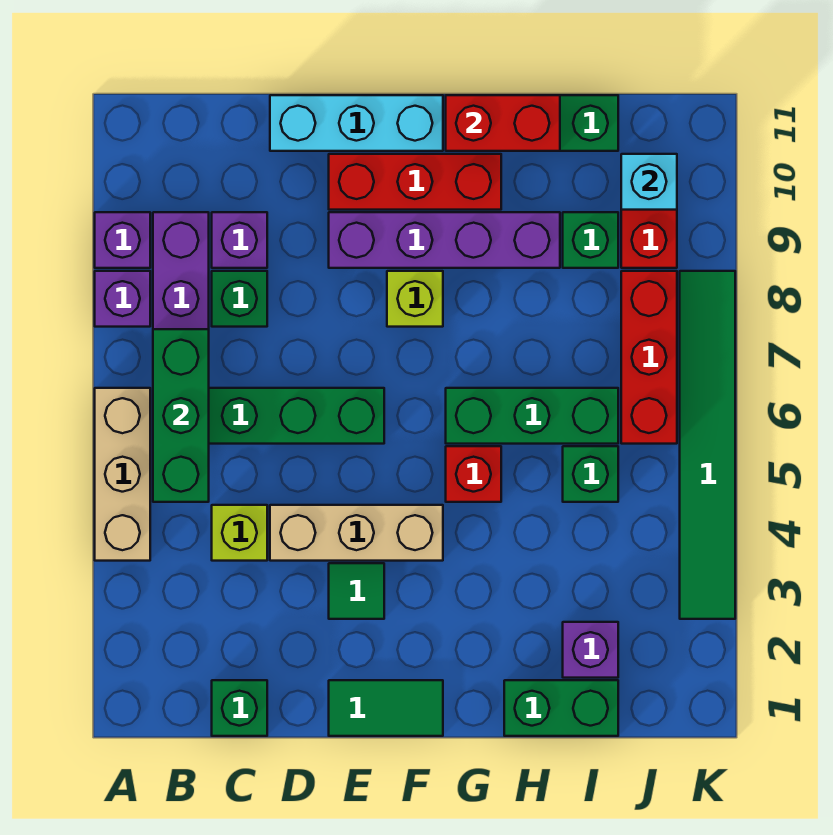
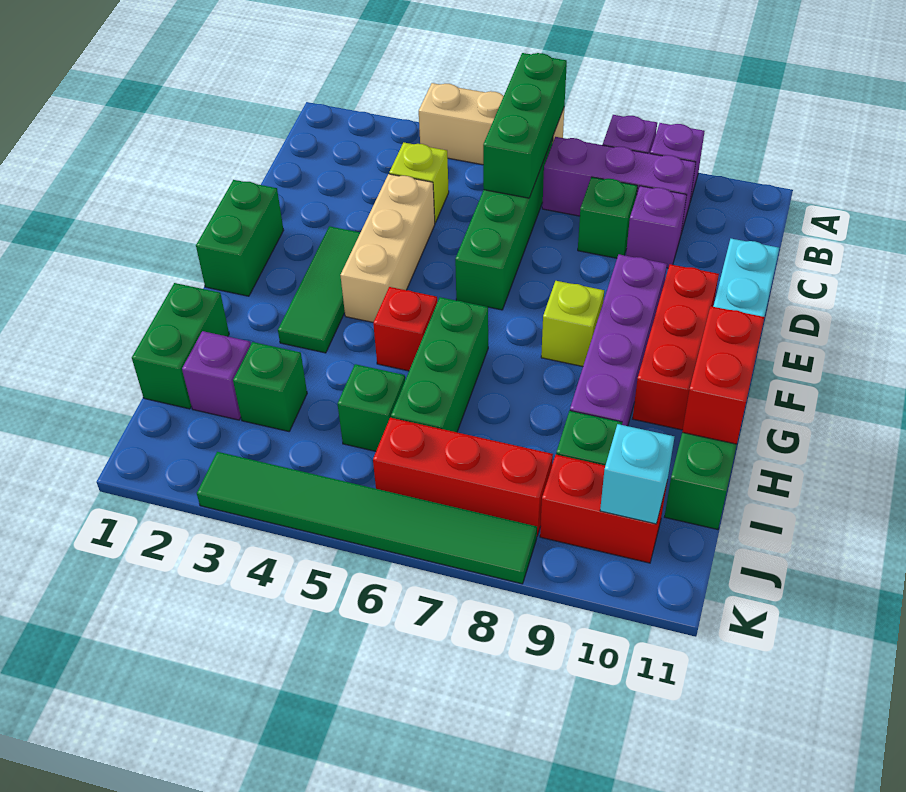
green brick B5:B7 level 2 -> green brick A6:C6 level 2
green brick C1 level 1 -> green brick I3 level 1
green tile E1:F1 level 1 -> green brick E1:F1 level 1
green tile E3 level 1 -> green tile E3:G3 level 1

